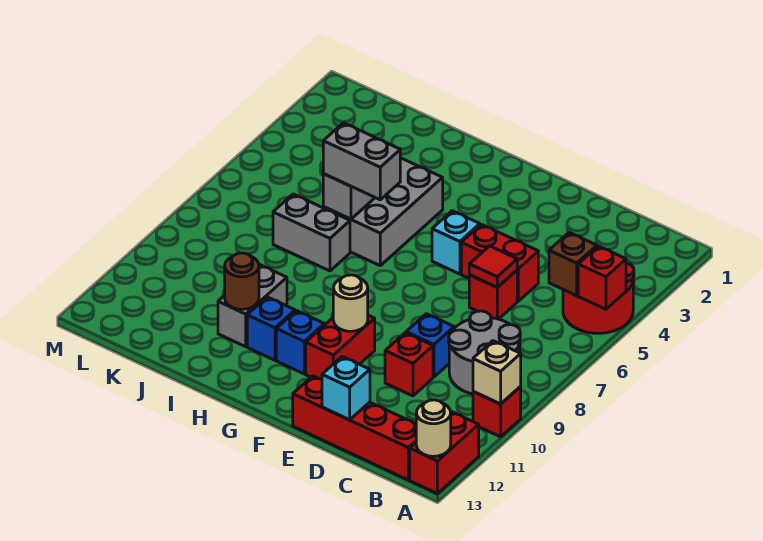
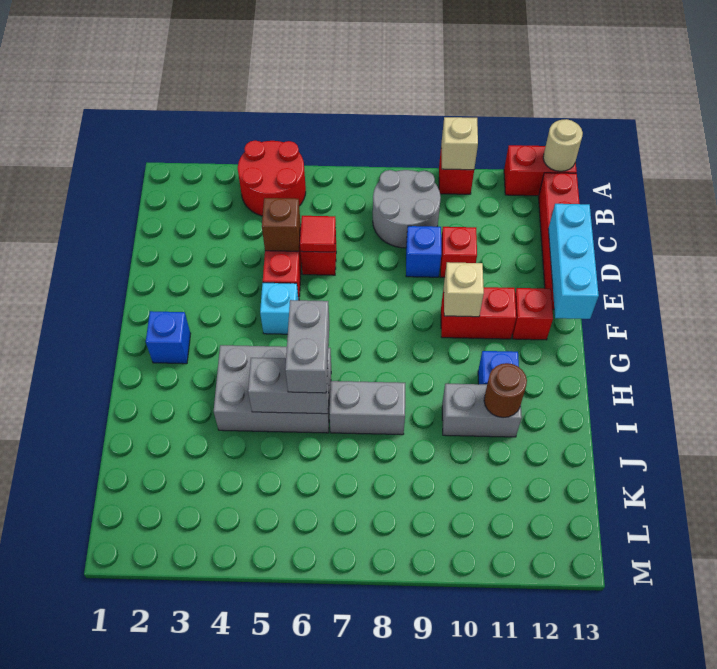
red brick A5 level 2 -> red brick F12 level 1
brown brick B5 level 2 -> brown brick D5 level 2
cyan brick D13 level 2 -> cyan brick D13:F13 level 2
tan round brick F10 level 2 -> tan brick F10 level 2
blue brick G11 level 1 -> blue brick G2 level 1
grey brick I7:J7 level 1 -> grey brick I7:I8 level 1

